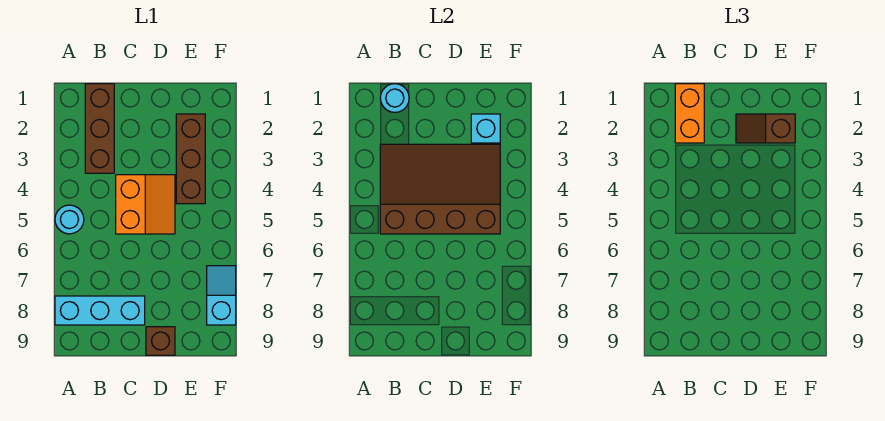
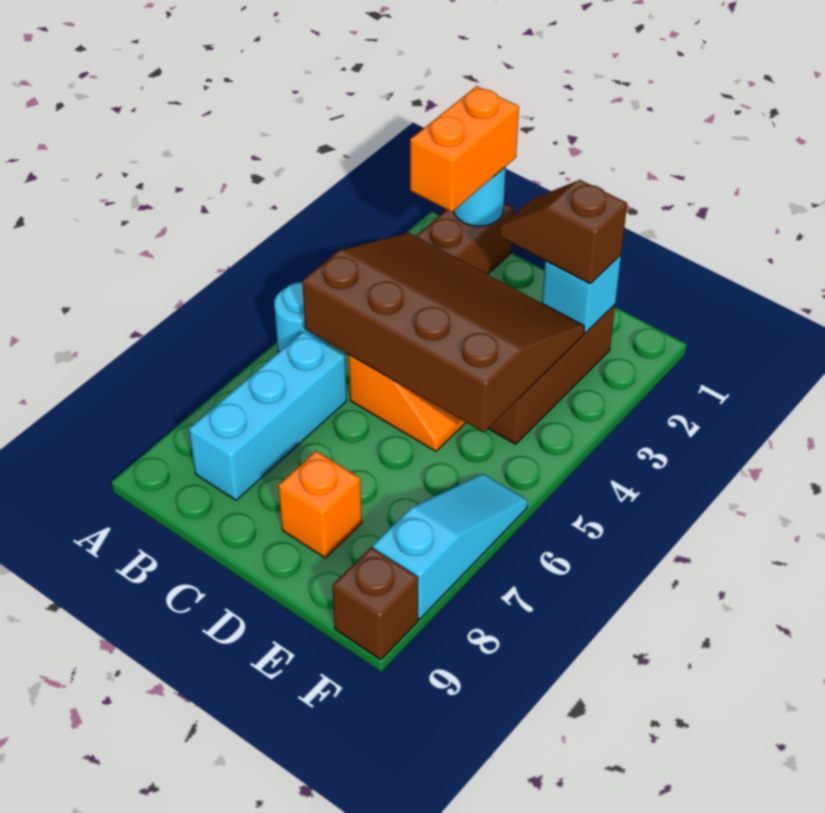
cyan brick A8:C8 level 1 -> cyan brick B6:B8 level 1
none -> orange brick D8 level 1
brown brick D9 level 1 -> brown brick F9 level 1
cyan slope F7:F8 level 1 top 8 -> cyan slope F6:F8 level 1 top 8

